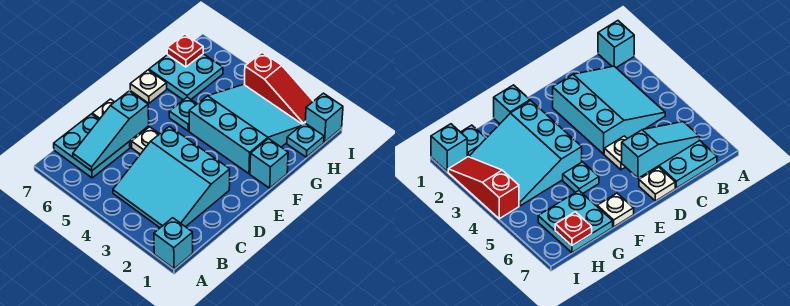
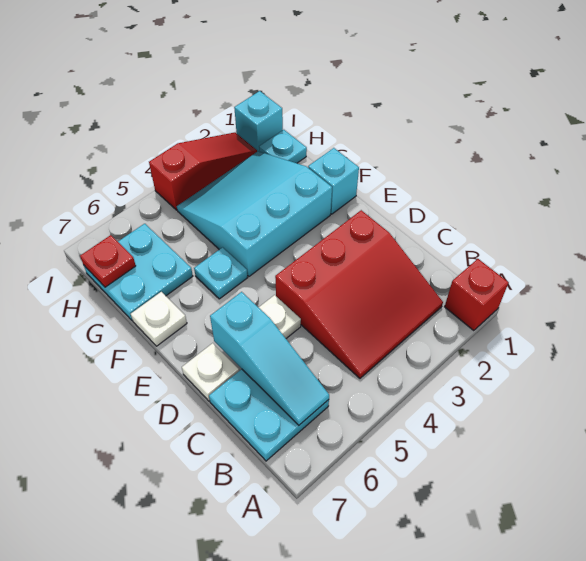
cyan brick A1 level 1 -> red brick A1 level 1
cyan slope B2:D4 level 1 top D -> red slope B2:D4 level 1 top D

